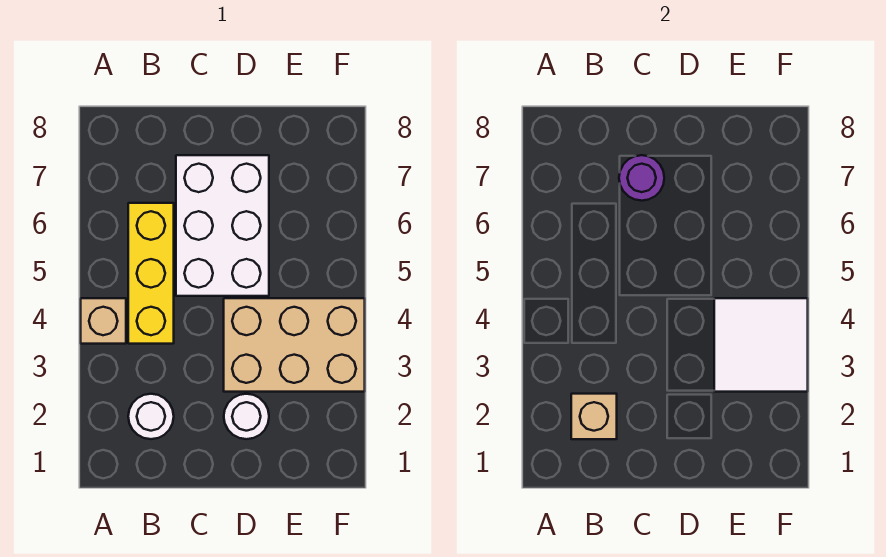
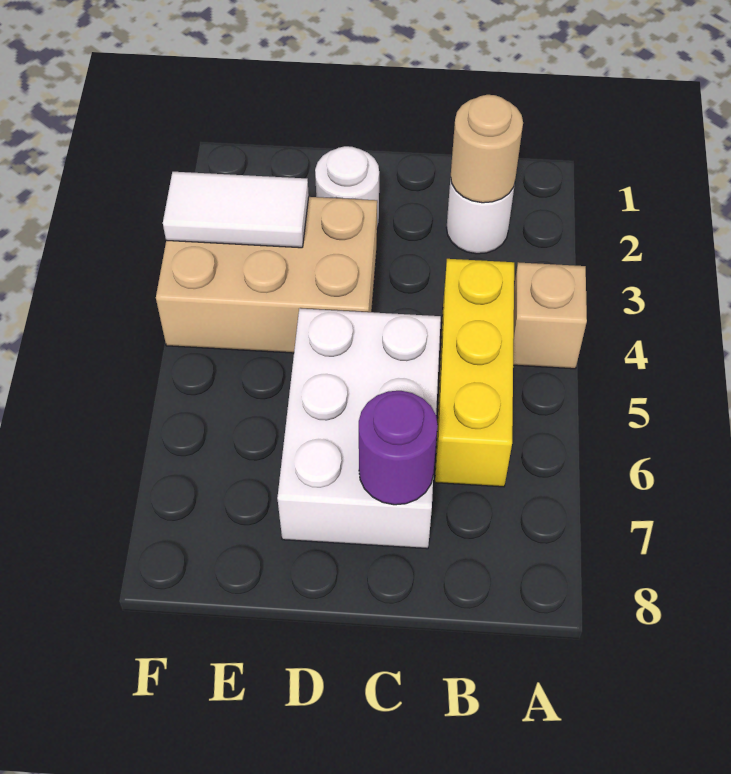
tan brick B2 level 2 -> tan round brick B2 level 2
white tile E3:F4 level 2 -> white tile E3:F3 level 2

